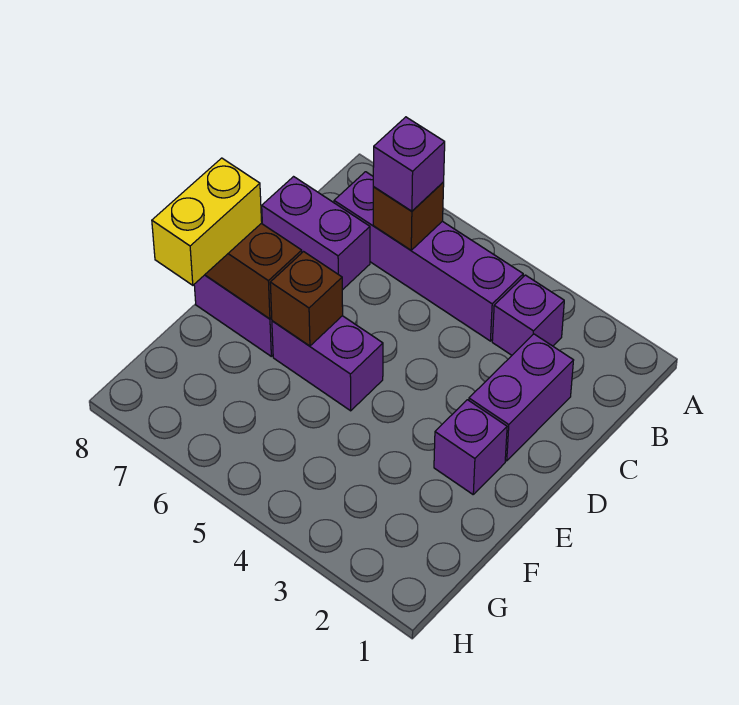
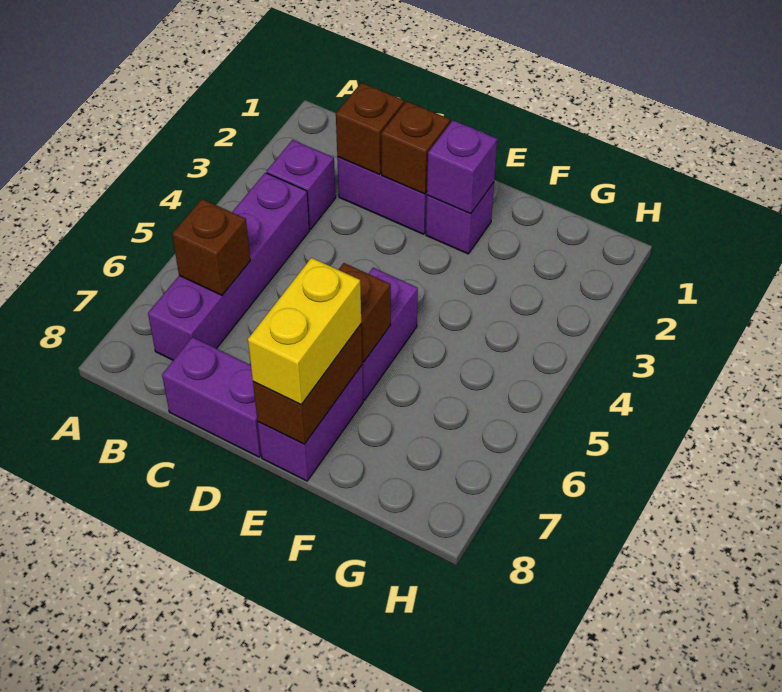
purple brick B6 level 3 -> purple brick E2 level 2
none -> brown brick C2 level 2
purple brick C7:C8 level 1 -> purple brick C8:D8 level 1
none -> brown brick D2 level 2
yellow brick E8:F8 level 3 -> yellow brick E7:E8 level 3

